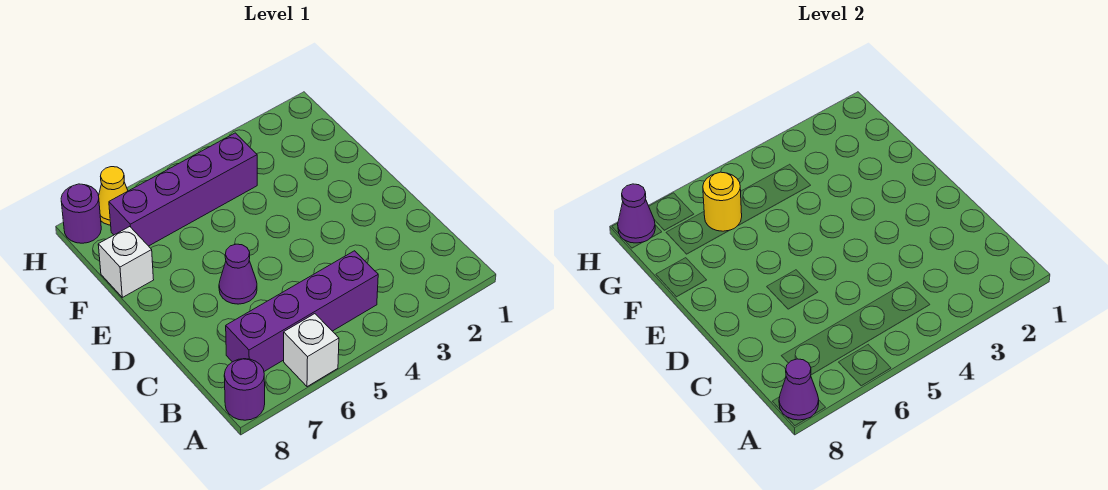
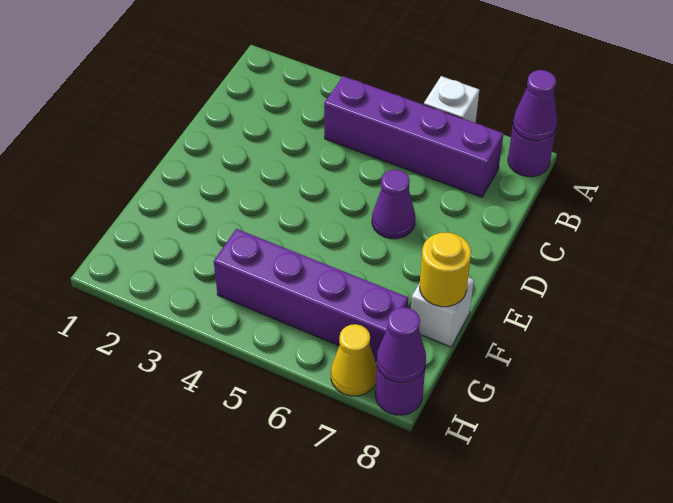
yellow round brick G6 level 2 -> yellow round brick F8 level 2

